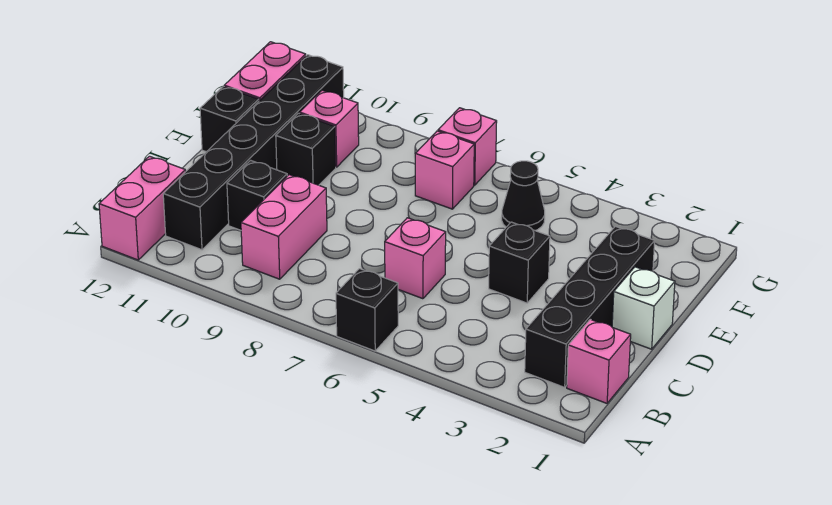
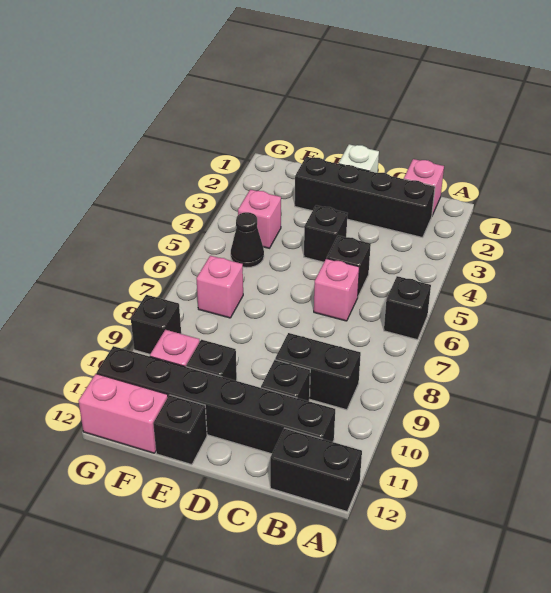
pink brick A12:B12 level 1 -> black brick A12:B12 level 1
pink brick B9:C9 level 1 -> black brick B9:C9 level 1
none -> black brick C5 level 1
pink brick G7 level 1 -> pink brick F4 level 1
none -> black brick G9 level 1

